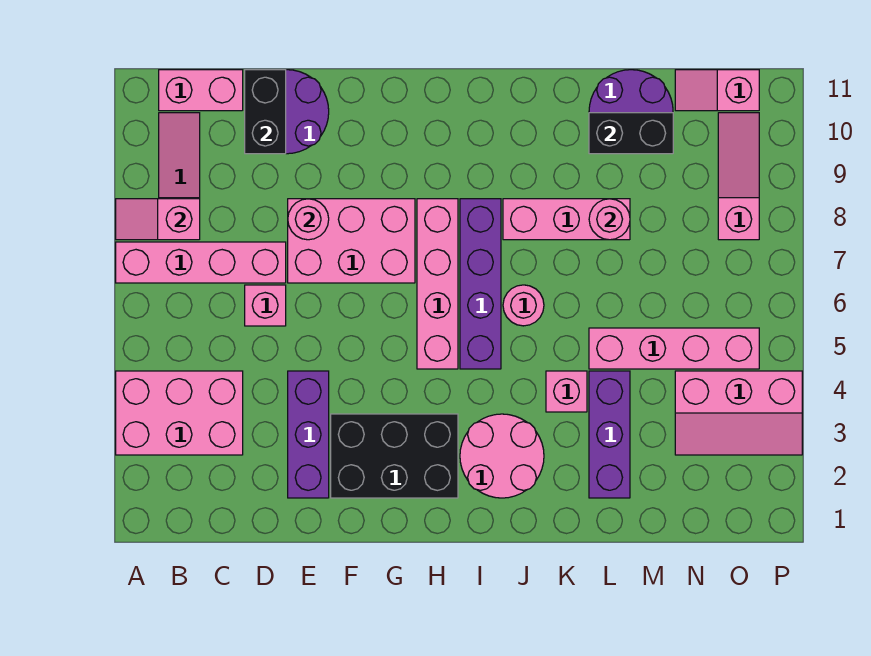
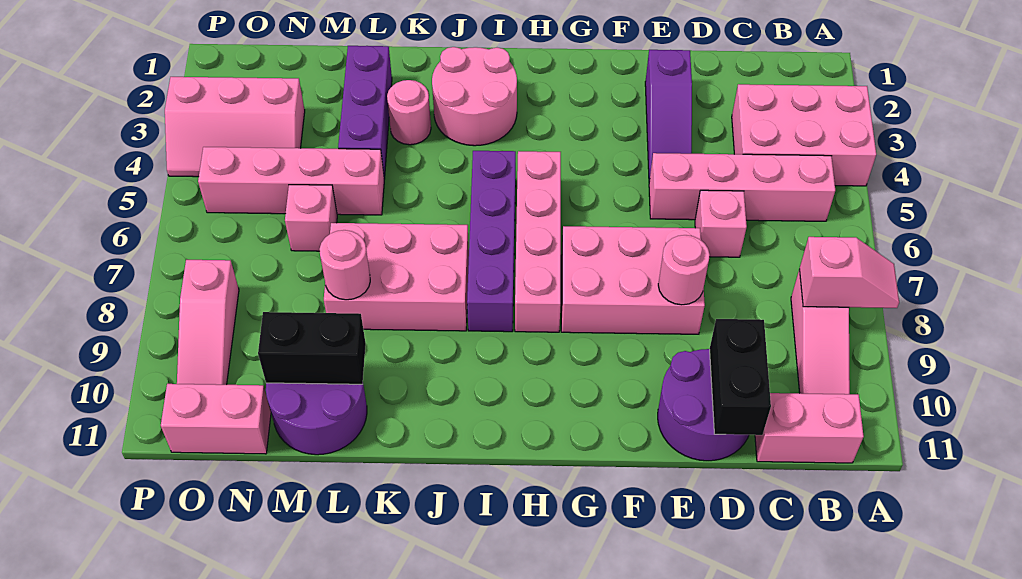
pink brick A7:D7 level 1 -> pink brick B5:E5 level 1
purple brick E2:E4 level 1 -> purple slope E2:E4 level 1 top 2
black brick F2:H3 level 1 -> none
pink round brick J6 level 1 -> pink round brick K3 level 1
pink brick J8:L8 level 1 -> pink brick J7:L8 level 1
pink brick K4 level 1 -> pink brick M6 level 1
pink slope N3:P4 level 1 top 4 -> pink slope N3:P4 level 1 top 3
pink slope N11:O11 level 1 top O -> pink brick N11:O11 level 1

